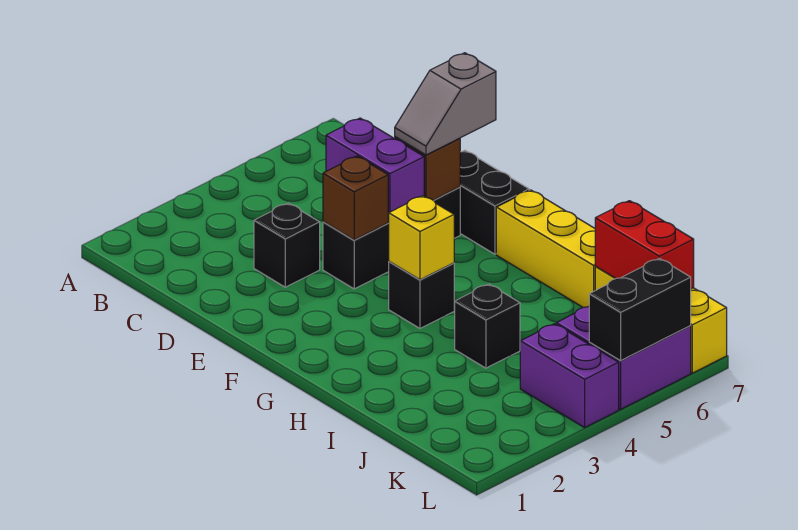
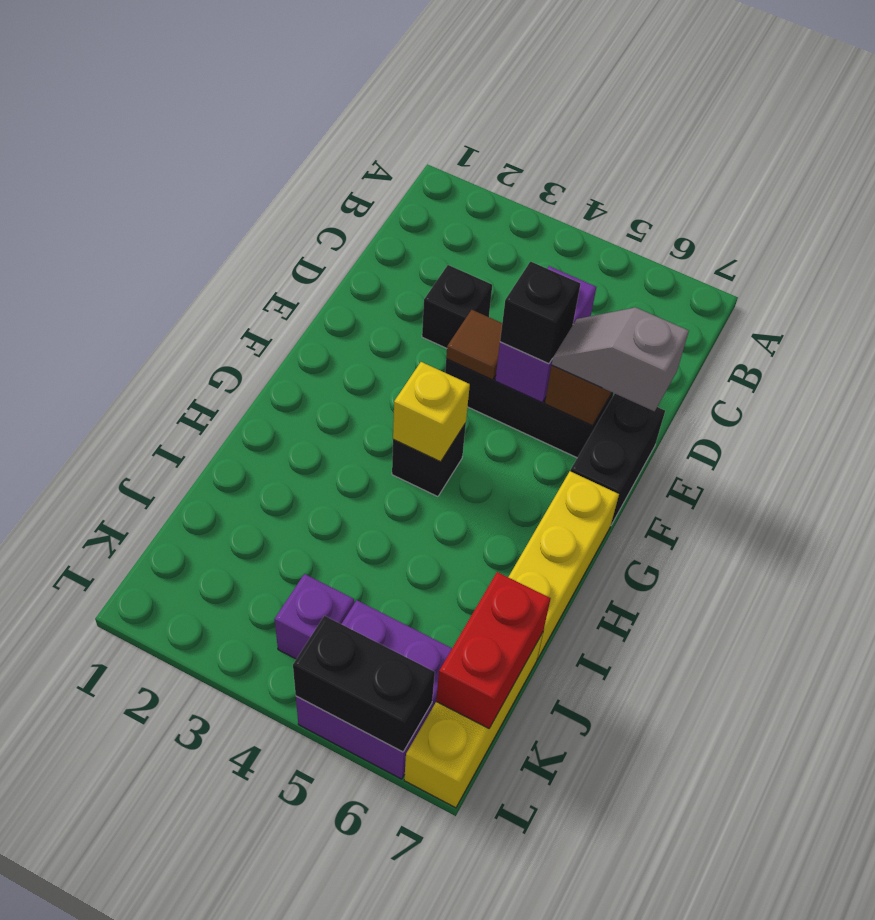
brown brick E4 level 2 -> brown tile E4 level 2
black brick I4 level 1 -> black brick E5 level 3
purple brick K4:L4 level 1 -> purple brick K4 level 1

